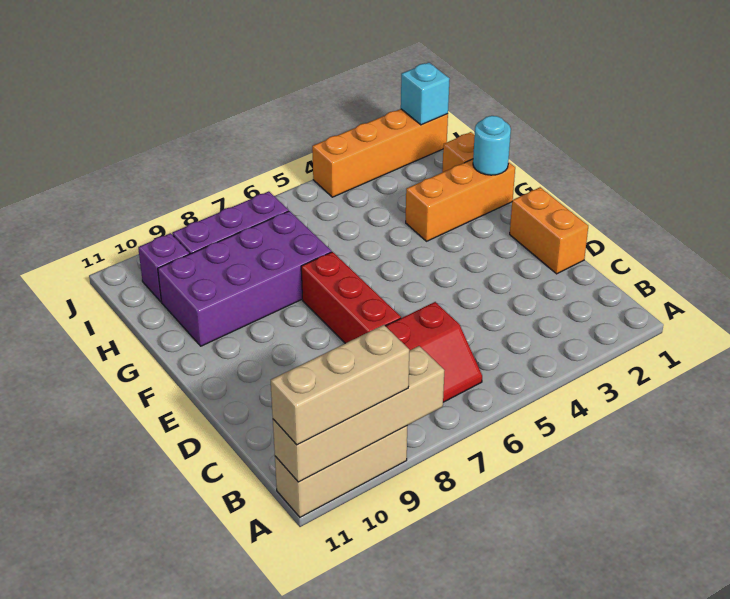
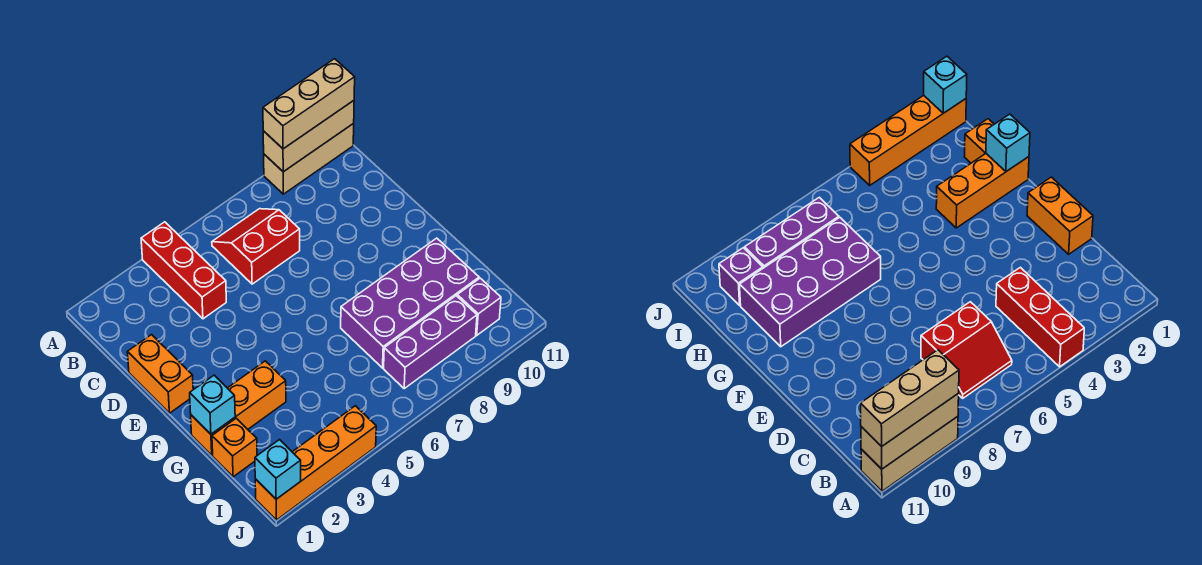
tan brick A8:A11 level 2 -> tan brick A9:A11 level 2
red brick D7:F7 level 1 -> red brick A4:C4 level 1
cyan round brick G1 level 2 -> cyan brick G1 level 2

